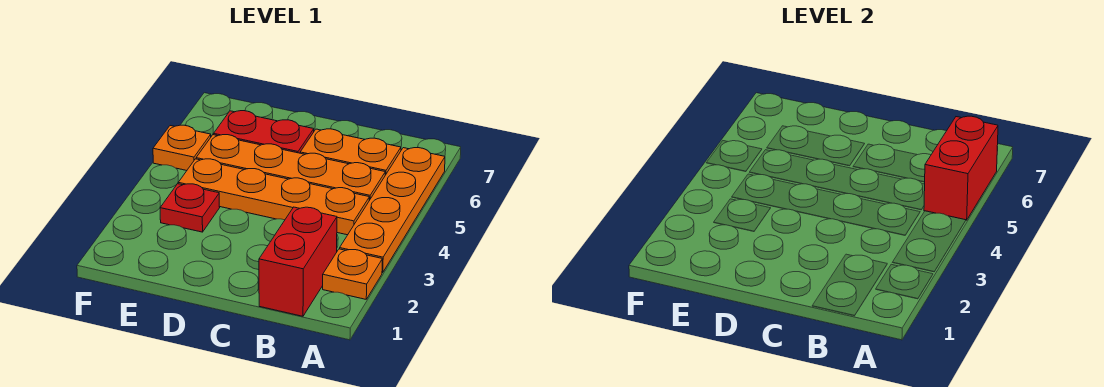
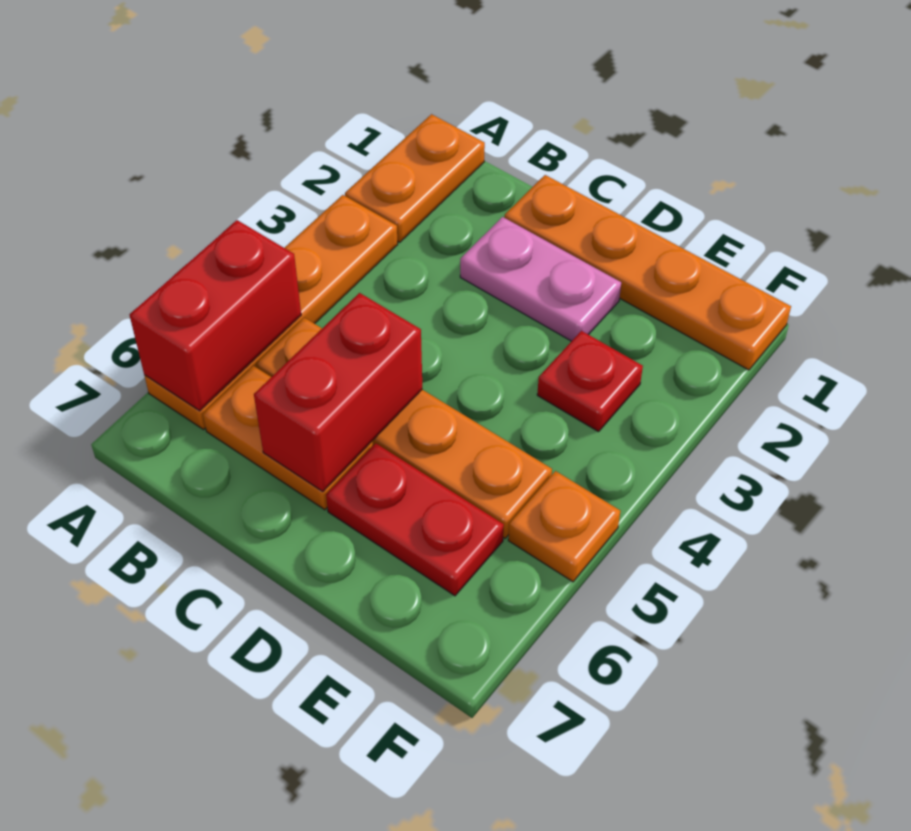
orange plate A2 level 1 -> orange plate A1:A2 level 1
red brick B1:B2 level 1 -> red brick C5:C6 level 2
orange plate B4:E4 level 1 -> orange plate C1:F1 level 1
none -> pink plate C2:D2 level 1

